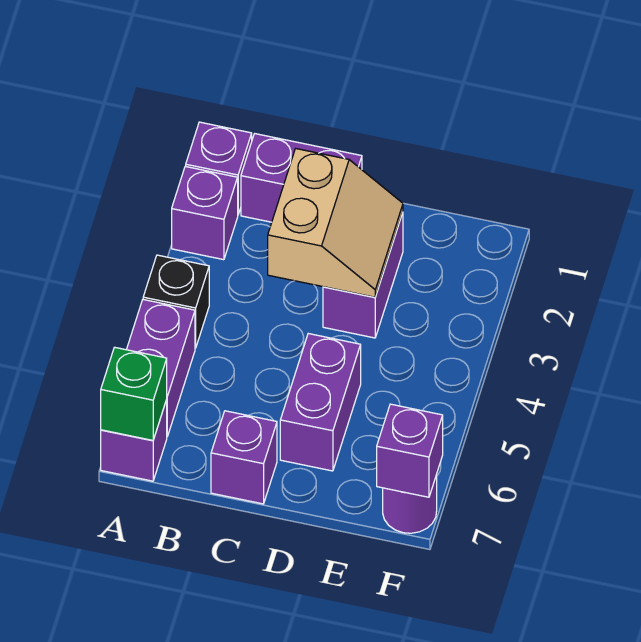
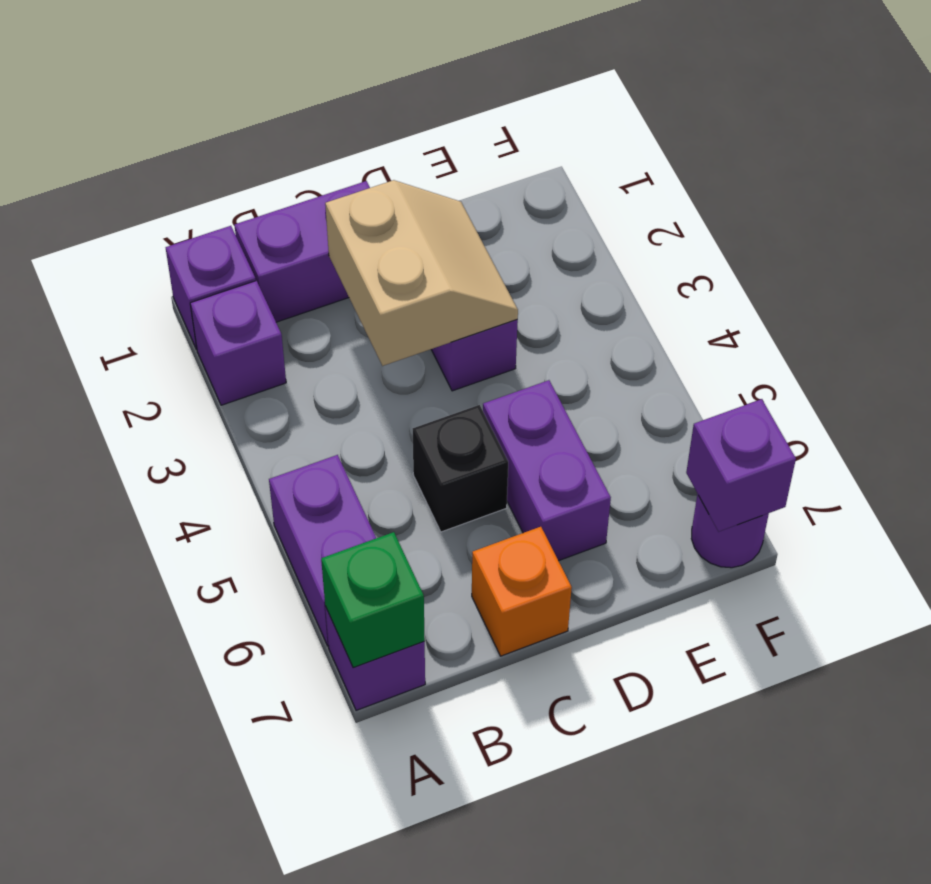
black brick A4 level 1 -> black brick C5 level 1
purple brick C7 level 1 -> orange brick C7 level 1

